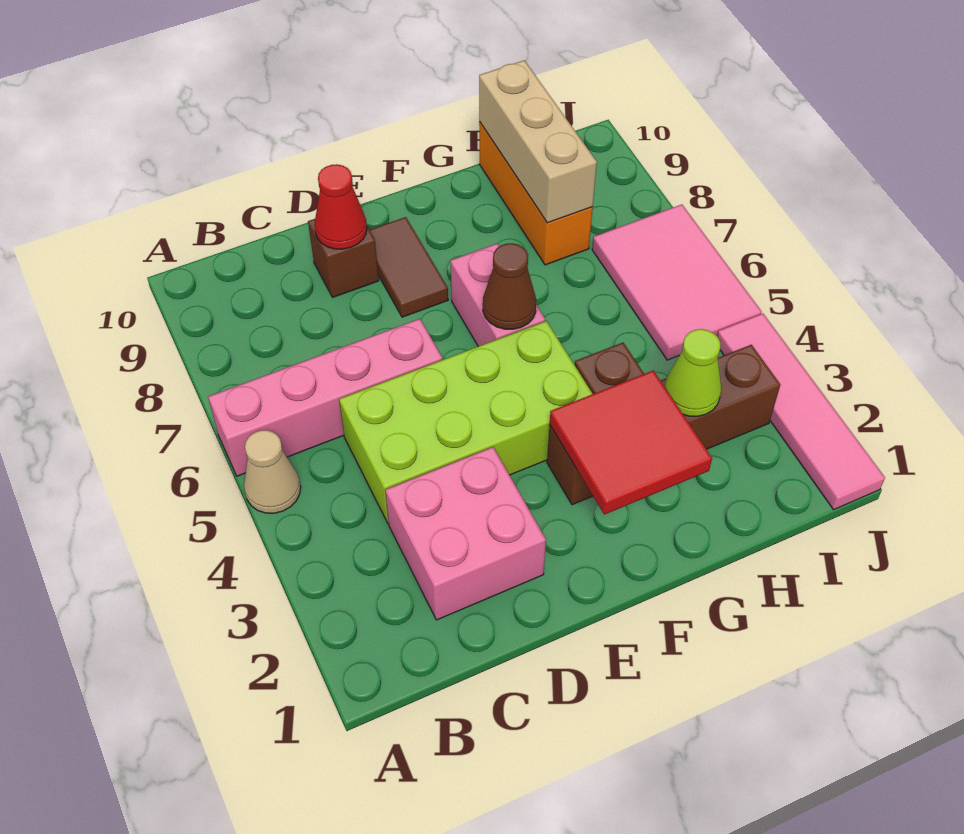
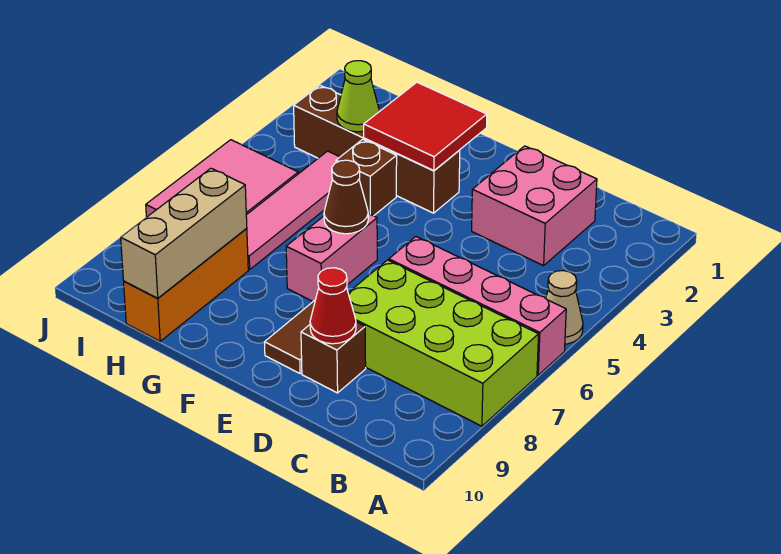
lime brick C4:F5 level 1 -> lime brick A7:D8 level 1
pink tile J1:J4 level 1 -> pink tile H4:H7 level 1

